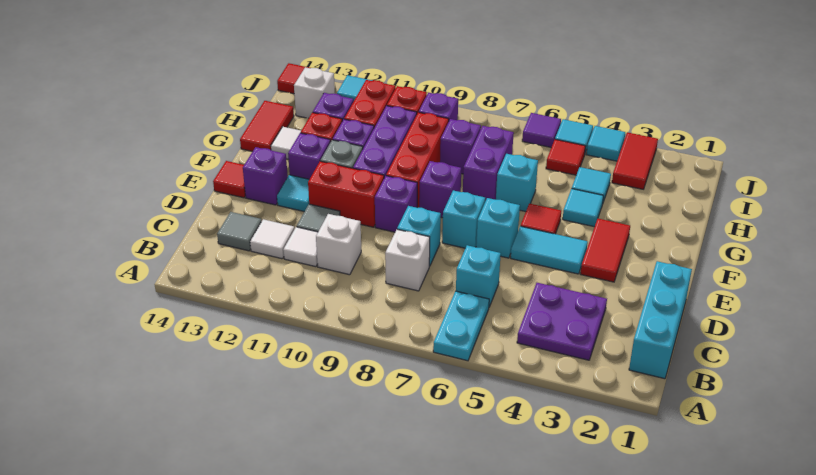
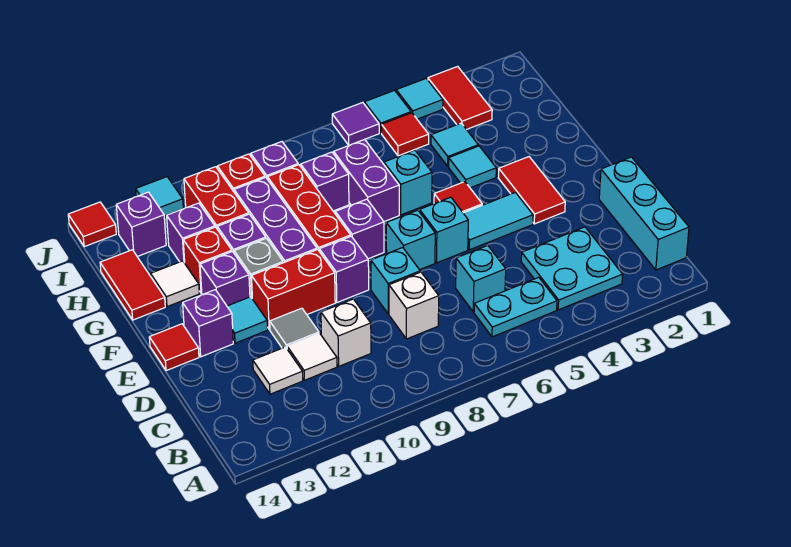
cyan plate A6:B6 level 1 -> cyan plate B5:B6 level 1
purple plate B3:C4 level 1 -> cyan plate B3:C4 level 1
grey tile C13 level 1 -> none
white brick I13 level 1 -> purple brick I13 level 1

